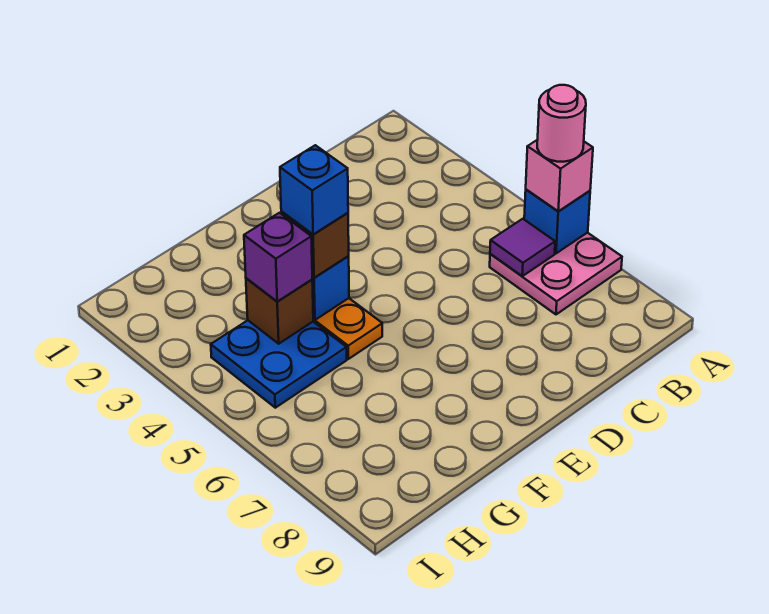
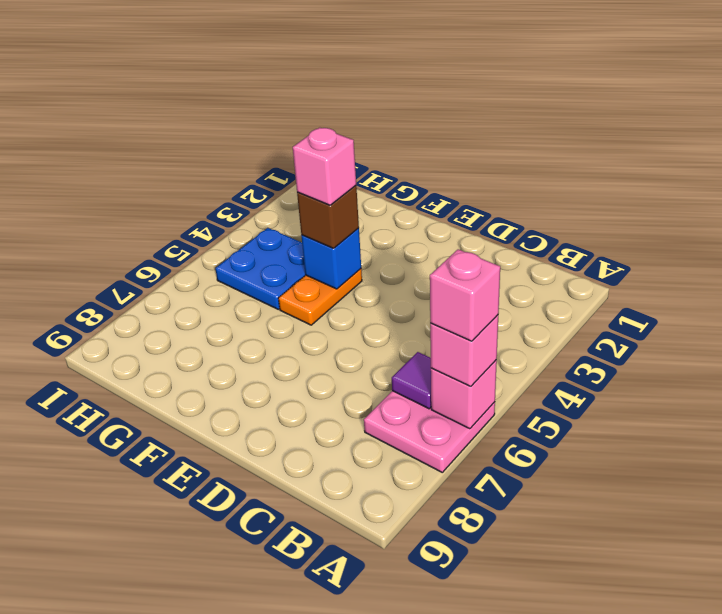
blue brick A6 level 2 -> pink brick A6 level 2
pink round brick A6 level 4 -> pink brick A6 level 4
blue brick F4 level 4 -> pink brick F4 level 4
brown brick G4 level 2 -> none
purple brick G4 level 3 -> none

